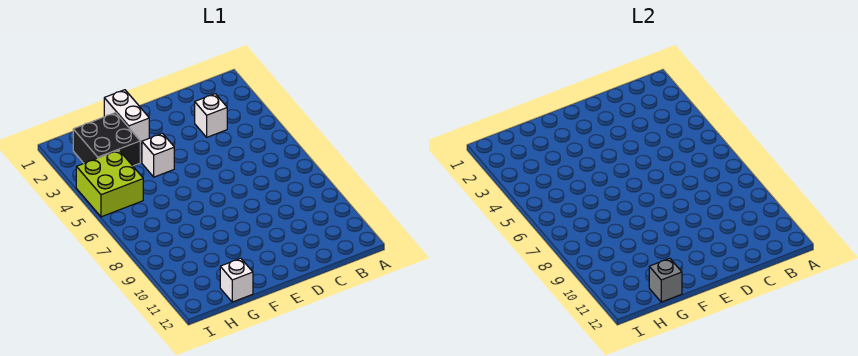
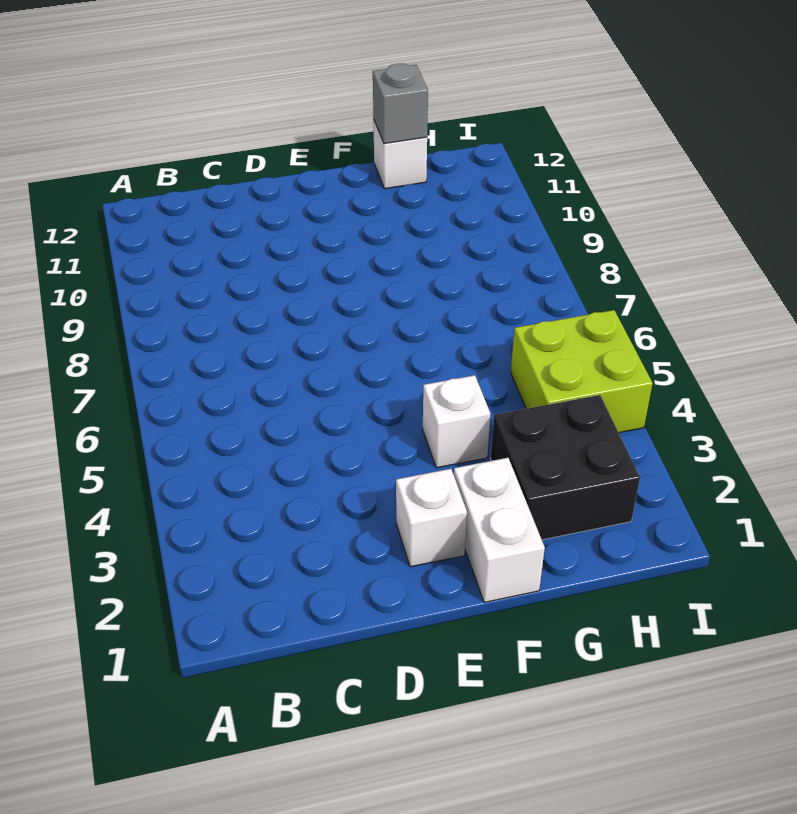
white brick C3 level 1 -> white brick E2 level 1

